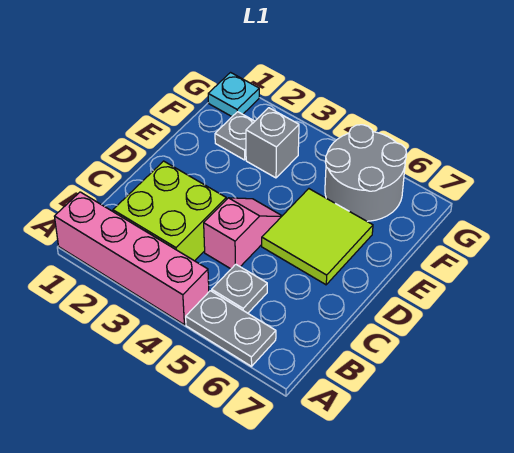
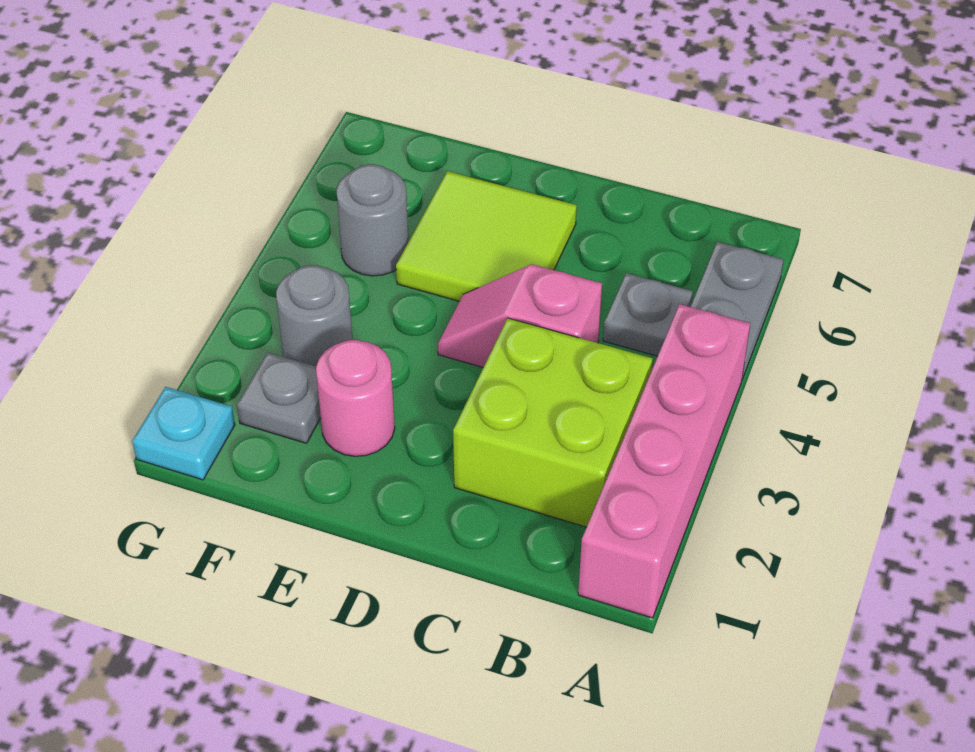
none -> pink round brick E2 level 1
grey brick F3 level 1 -> grey round brick F3 level 1
grey round brick F5:G6 level 1 -> grey round brick F5 level 1

